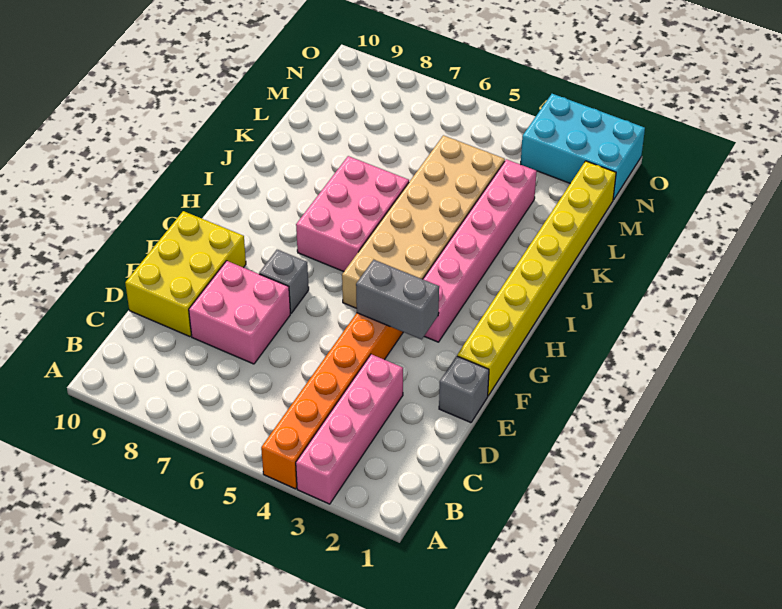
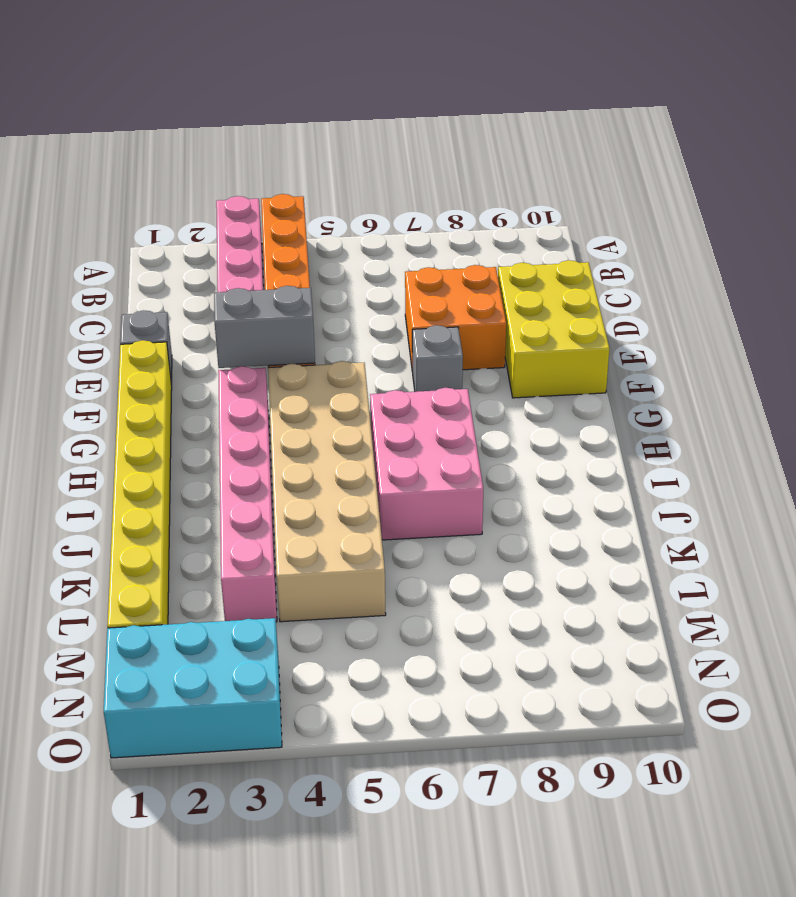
pink brick D7:E8 level 1 -> orange brick D7:E8 level 1

